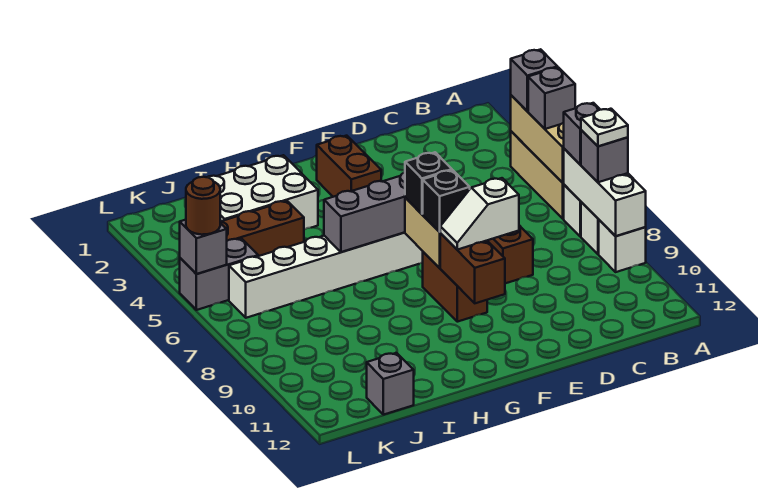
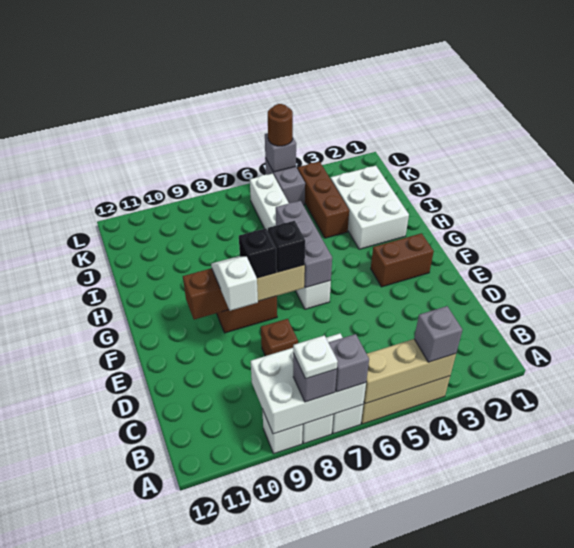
grey brick A5 level 3 -> none
white brick A7:A9 level 2 -> white brick A7:B9 level 2
grey brick J12 level 1 -> none

